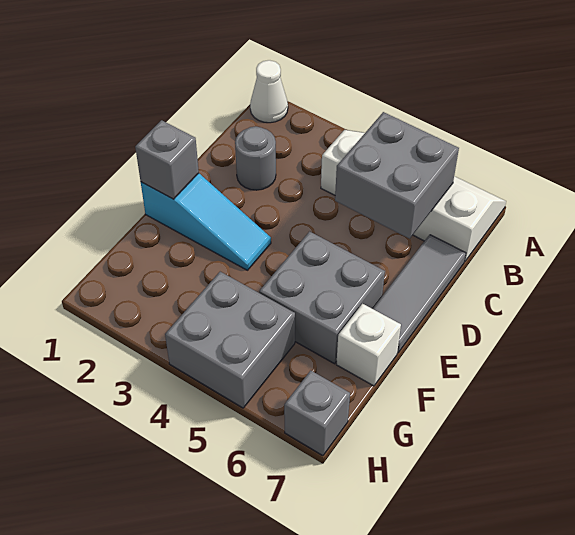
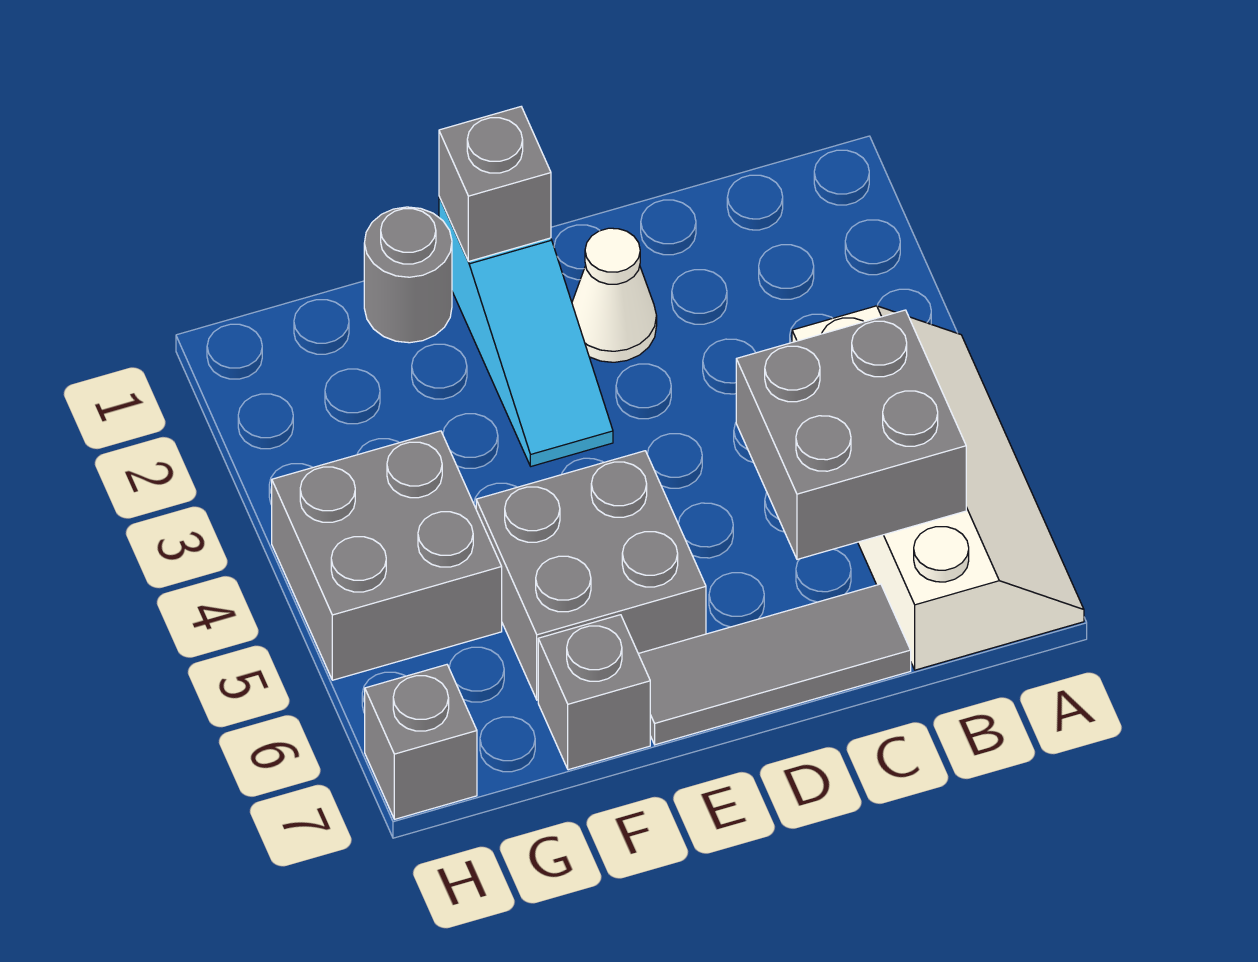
white cone A1 level 1 -> white cone D2 level 1
grey round brick C2 level 1 -> grey round brick F1 level 1
white brick F7 level 1 -> grey brick F7 level 1

